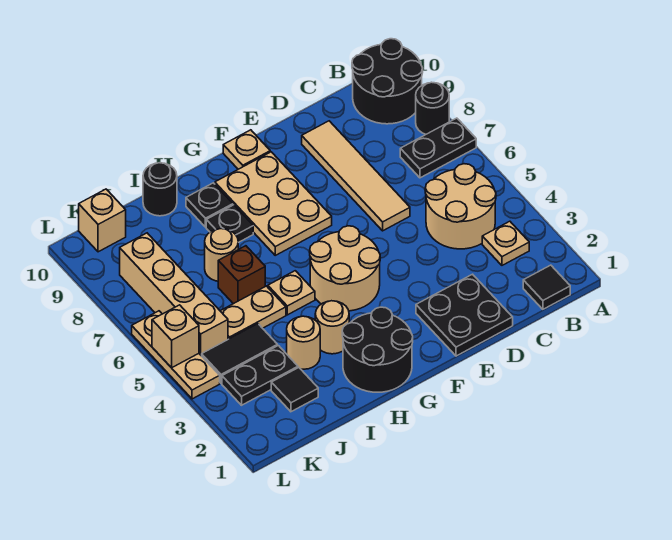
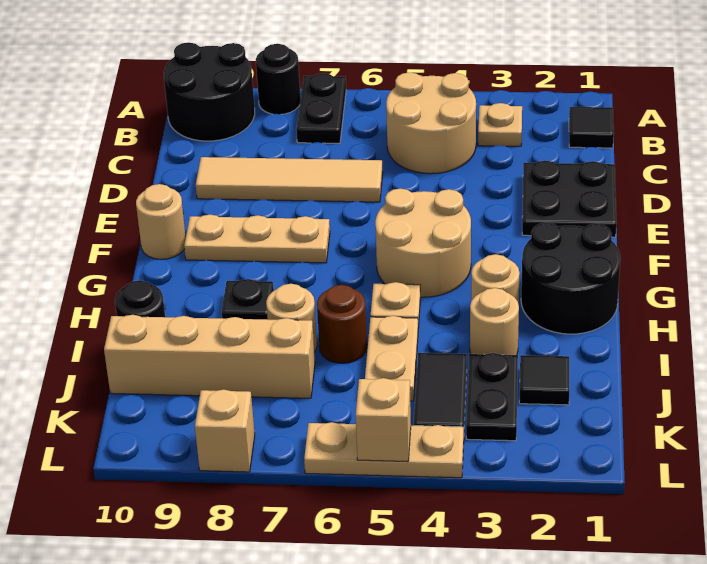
tan plate F7:G9 level 1 -> tan plate F7:F9 level 1
tan plate F10 level 1 -> tan round brick F10 level 1
black plate H9 level 1 -> none
brown brick I6 level 1 -> brown round brick I6 level 1
tan brick K5:K8 level 1 -> tan brick J7:J10 level 1
tan brick K10 level 1 -> tan brick L8 level 1

